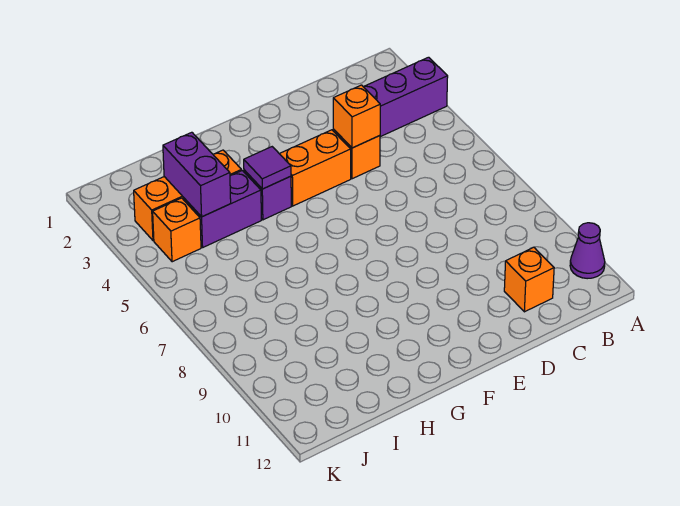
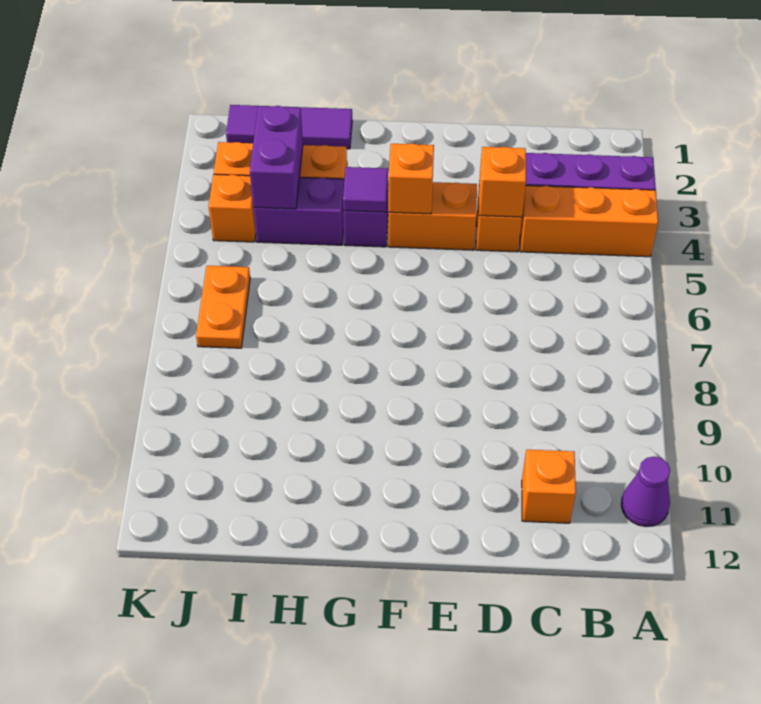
none -> orange brick A4:C4 level 1
none -> orange brick F4 level 2
none -> purple tile H1:J1 level 1
none -> orange plate J6:J7 level 1

